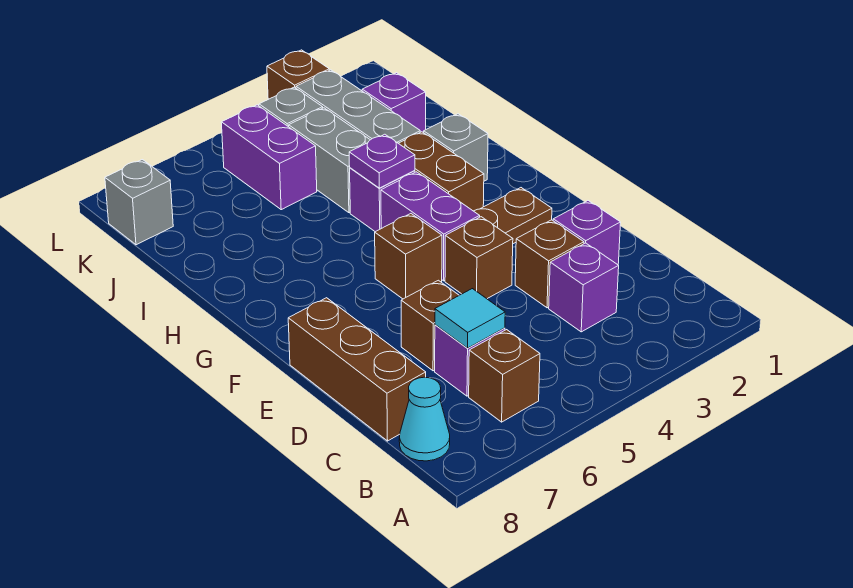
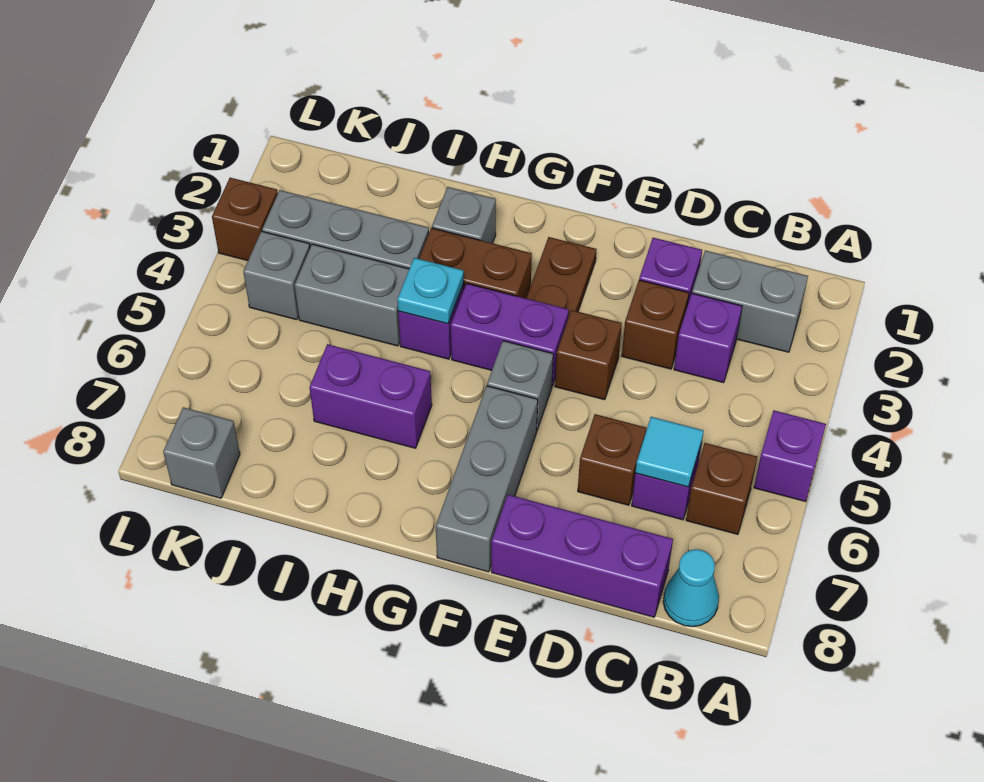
none -> grey brick B2:C2 level 1
brown brick C8:E8 level 1 -> purple brick C8:E8 level 1
brown brick F5 level 1 -> grey brick F5 level 1
none -> grey brick F6:F8 level 1
purple plate H4 level 2 -> cyan plate H4 level 2
purple brick J2 level 1 -> purple brick A5 level 1
purple brick J5:K5 level 1 -> purple brick H6:I6 level 1

